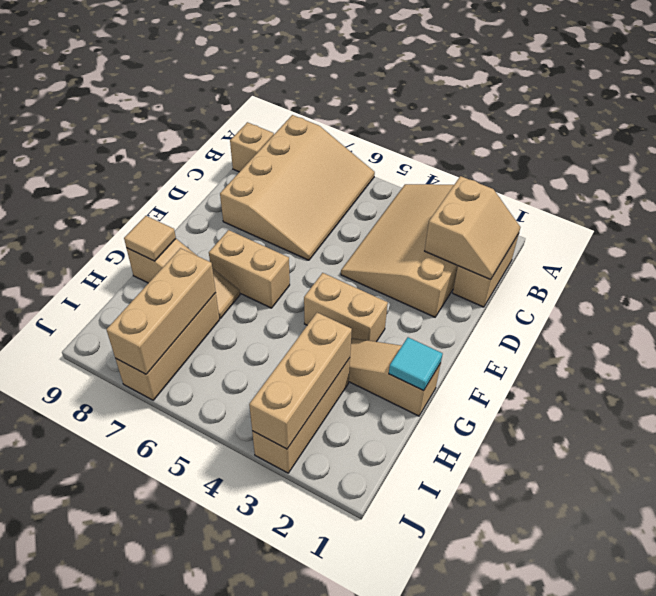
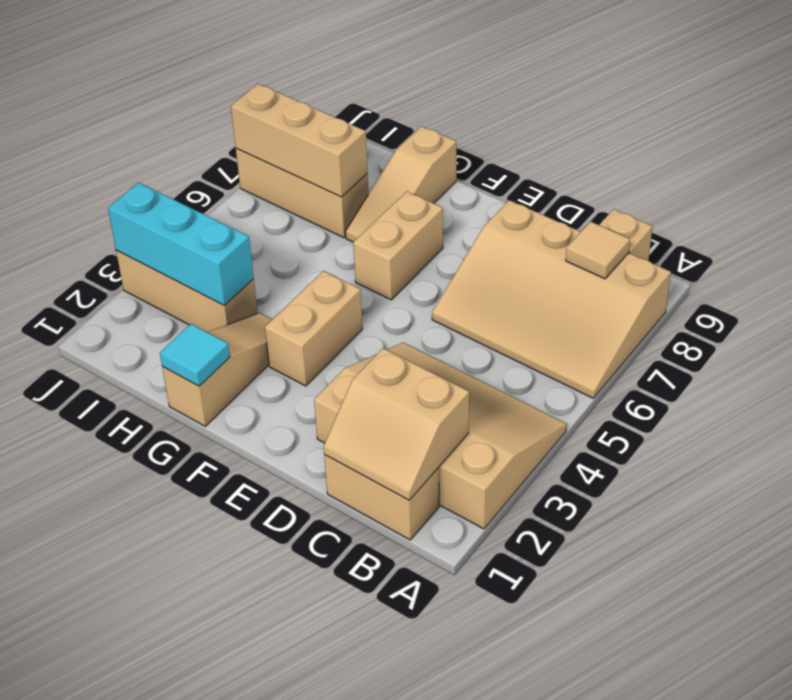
tan tile G9 level 2 -> tan tile B8 level 2
tan brick H3:J3 level 2 -> cyan brick H3:J3 level 2

